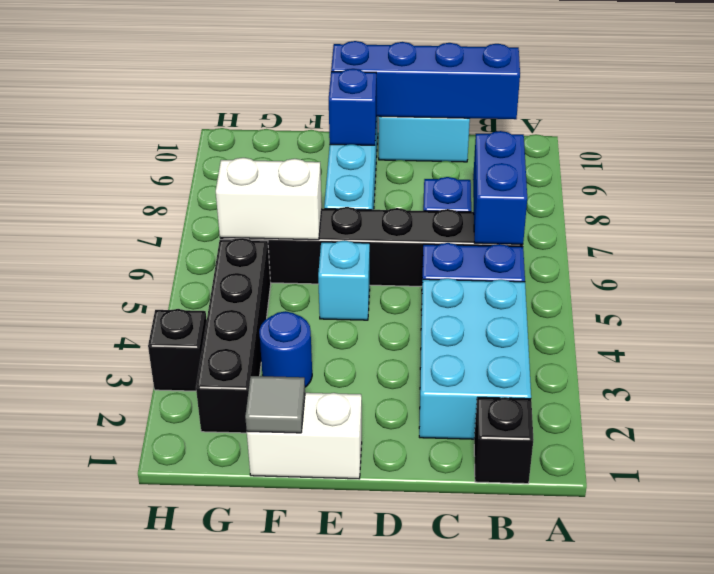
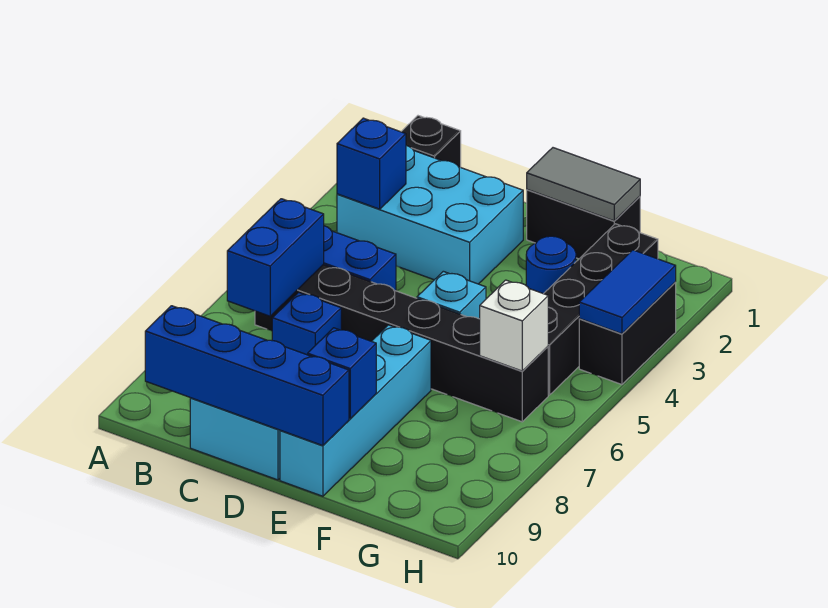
cyan brick B2:C4 level 1 -> cyan brick B2:D3 level 1
none -> blue brick B3 level 2
white brick E1:F1 level 1 -> black brick E1:F1 level 1
grey tile F1 level 2 -> grey tile E1:F1 level 2
white brick F6:G6 level 2 -> white brick G6 level 2
black brick H3 level 1 -> black brick H3:H4 level 1
none -> blue tile H3:H4 level 2

